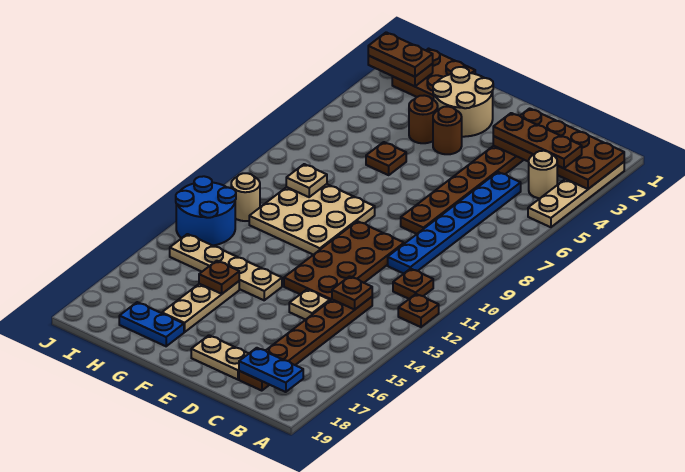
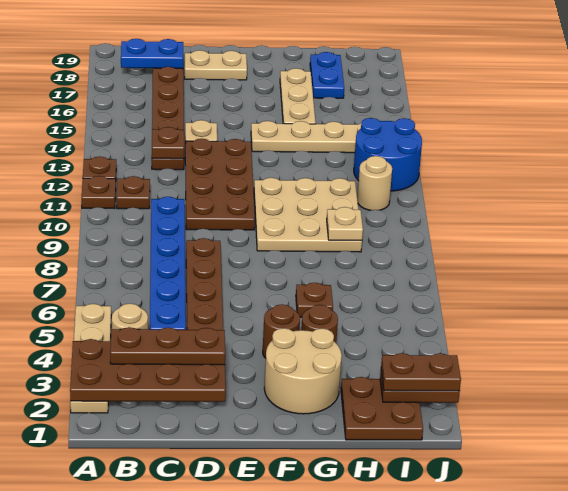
brown plate G15 level 2 -> brown plate A11 level 1
blue plate G18:H18 level 1 -> blue plate H17:H18 level 1

